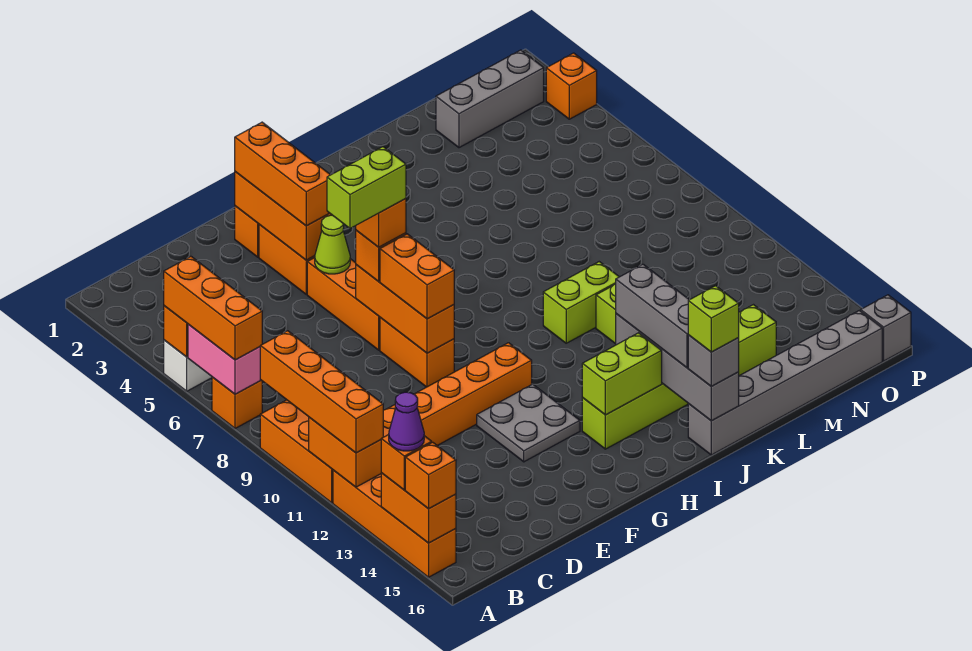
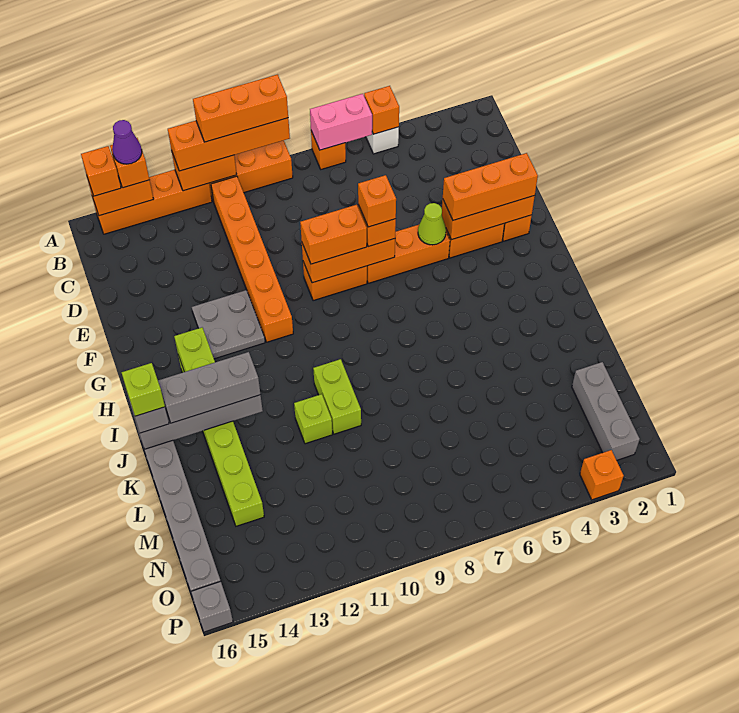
orange brick A5:A7 level 3 -> orange brick A9:A11 level 4
lime brick E7:F7 level 5 -> none

